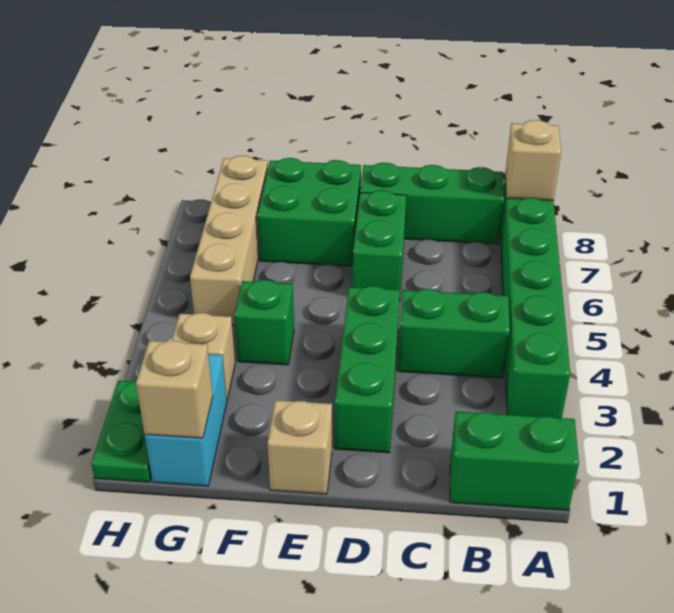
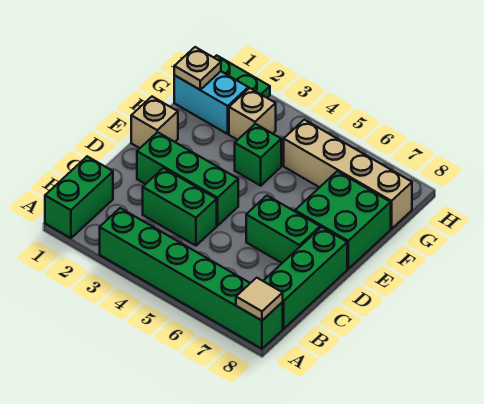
tan brick A8 level 2 -> tan tile A8 level 2
green brick B4:C4 level 1 -> green brick C3:C4 level 1
tan brick G1 level 2 -> tan plate G1 level 2

